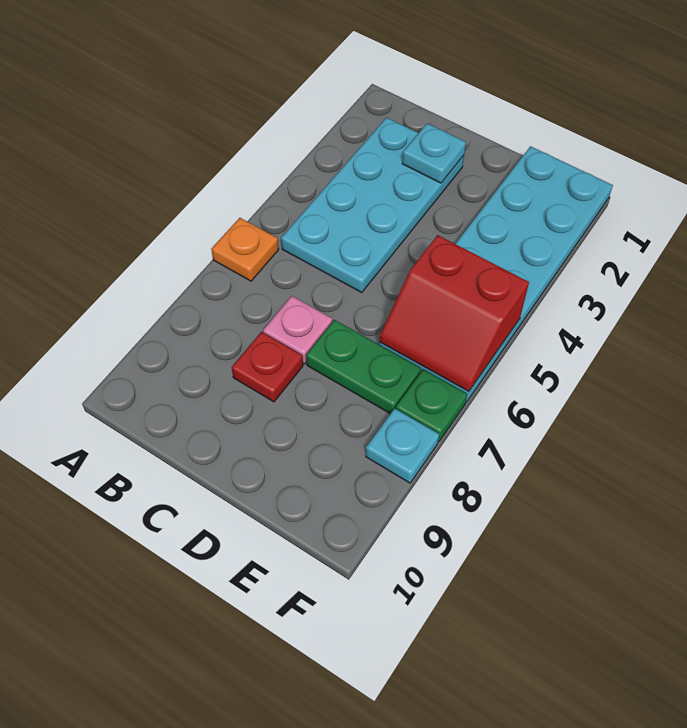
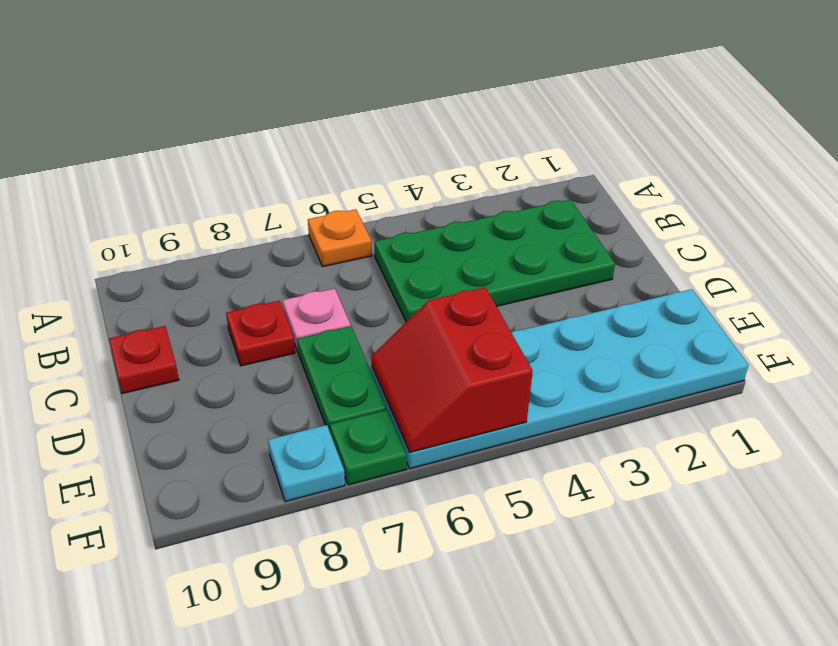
cyan plate B2:C5 level 1 -> green plate B2:C5 level 1
cyan plate C2 level 2 -> none
none -> red plate C10 level 1

